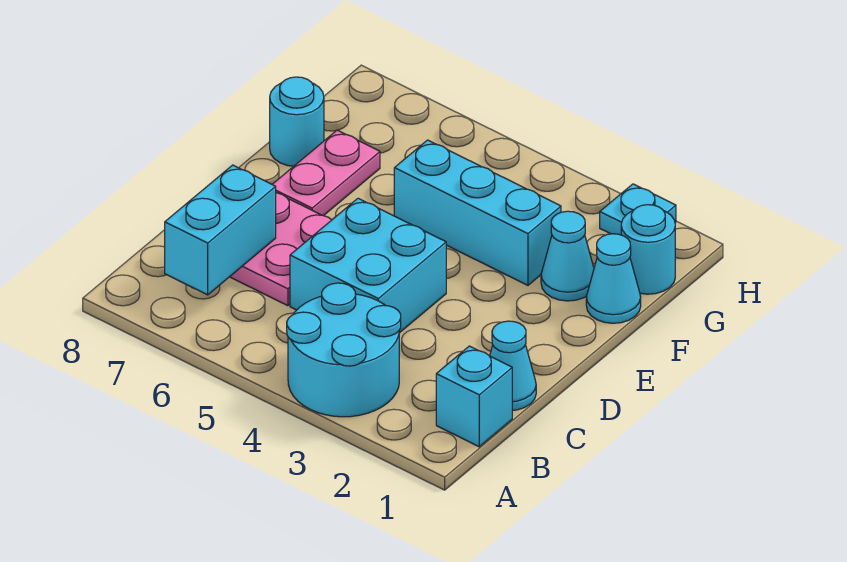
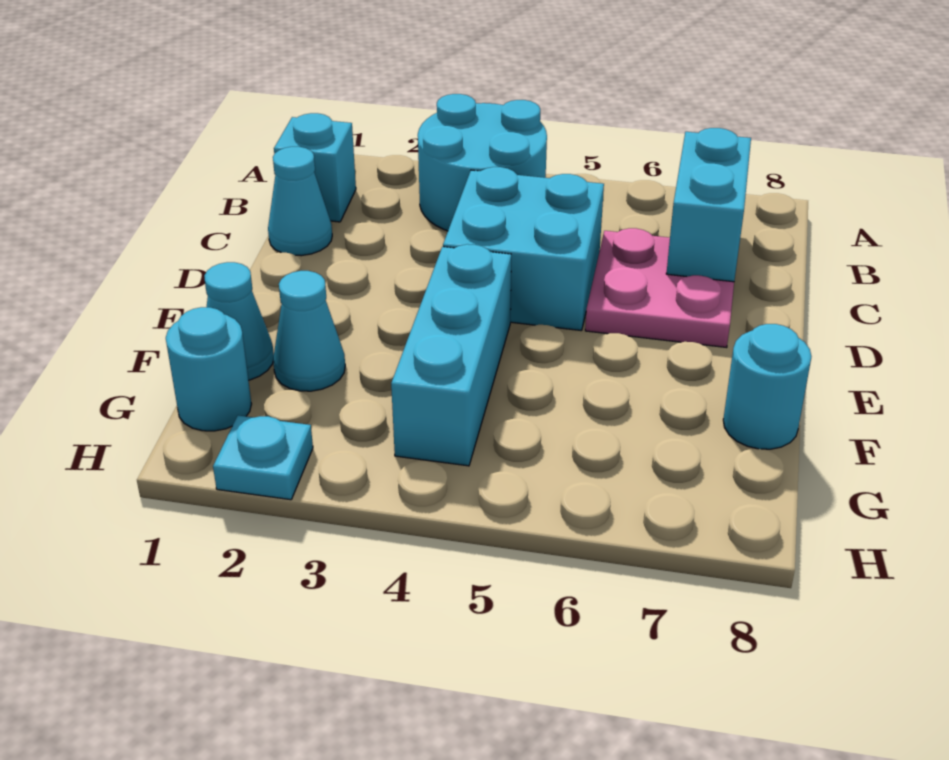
pink plate E7:F7 level 1 -> none
cyan brick F3:F5 level 1 -> cyan brick E4:G4 level 1

